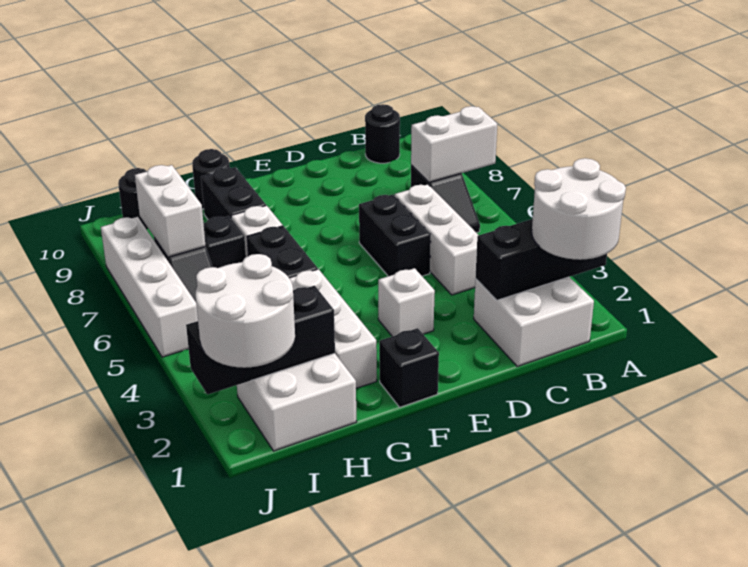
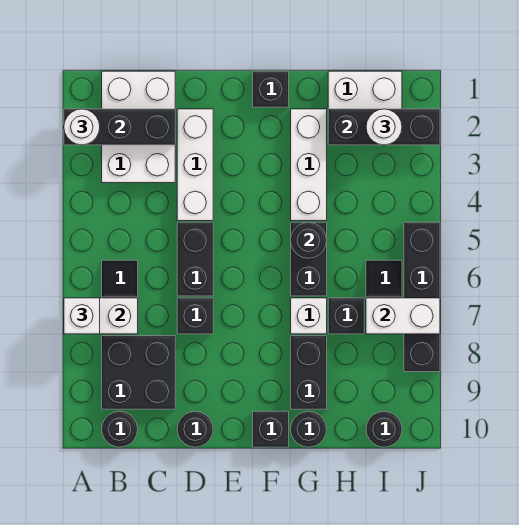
white round brick A1:B2 level 3 -> white round brick A2 level 3
white brick B1:C2 level 1 -> white brick B1:C3 level 1
none -> black brick B8:C9 level 1
white brick C4:C6 level 1 -> white brick D2:D4 level 1
none -> black brick D7 level 1
none -> black round brick D10 level 1
white brick E3 level 1 -> white brick A7 level 3
none -> black brick F10 level 1
none -> black round brick G5 level 2
white round brick I1:J2 level 3 -> white round brick I2 level 3
white brick I7:I8 level 2 -> white brick I7:J7 level 2
white brick J5:J8 level 1 -> black brick J5:J8 level 1

